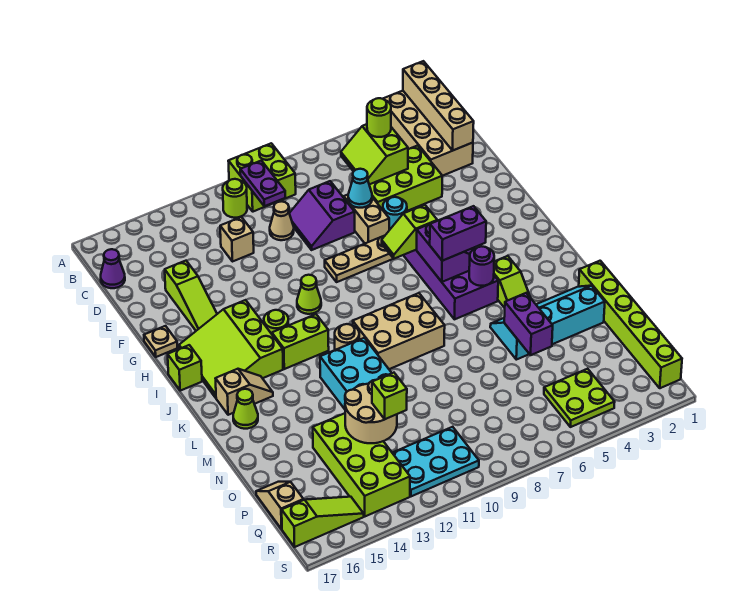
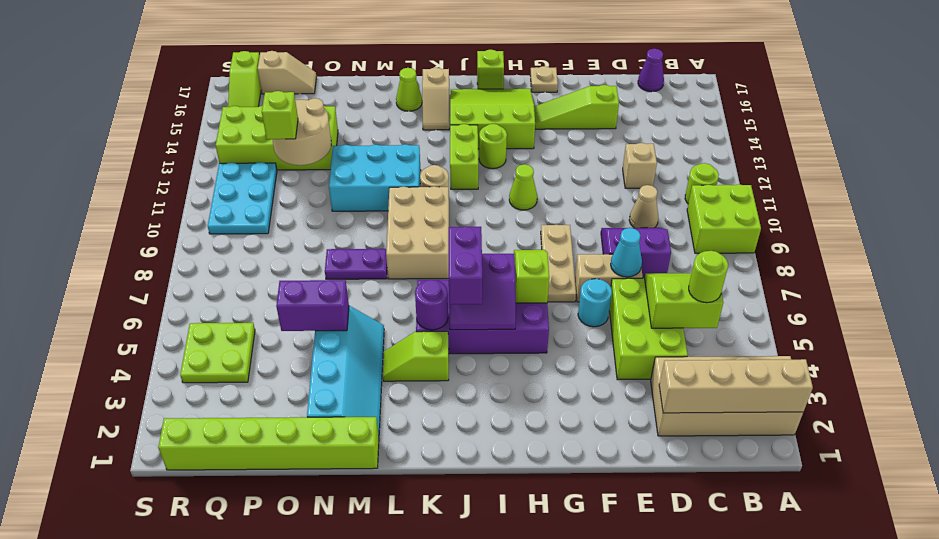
purple plate B10:C10 level 2 -> purple plate M8:N8 level 1

